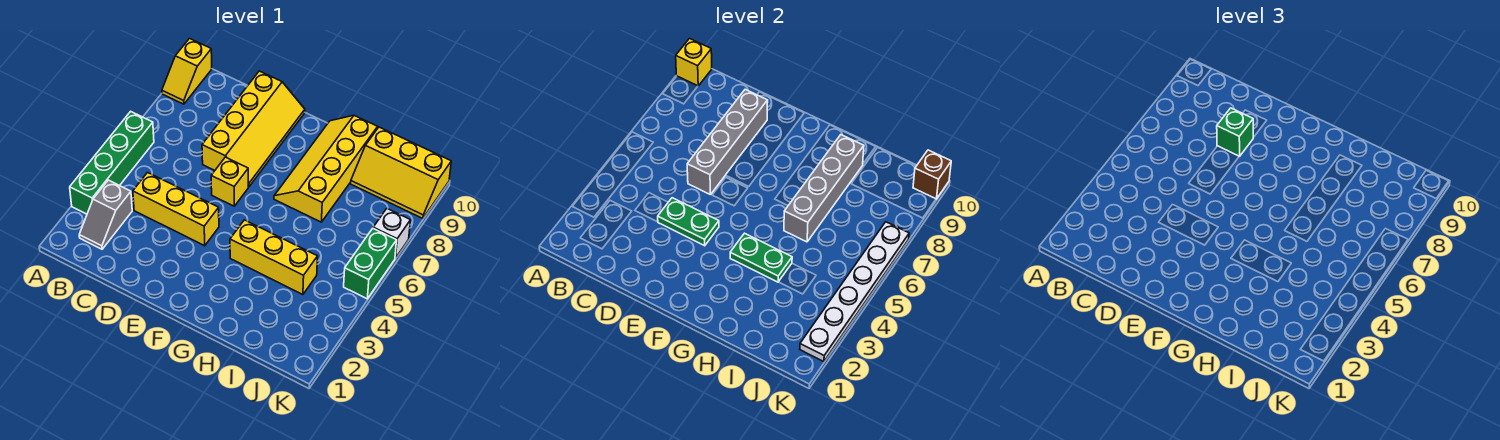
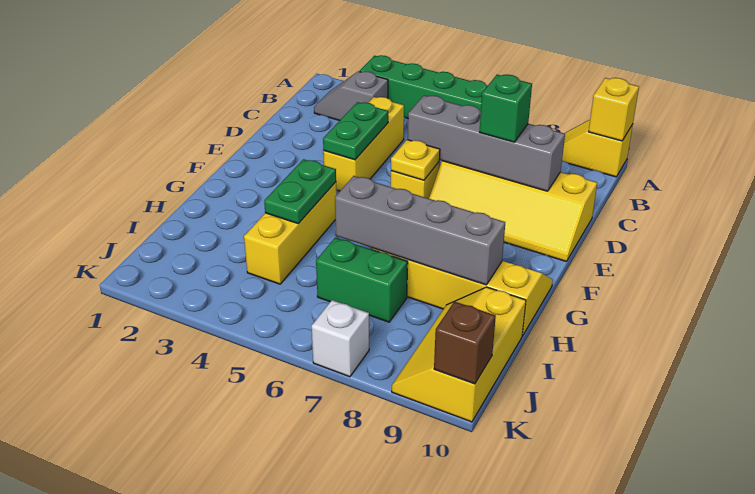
none -> yellow plate E6 level 2
white plate K2:K7 level 2 -> none
green brick K5:K6 level 1 -> green brick I6:I7 level 1

